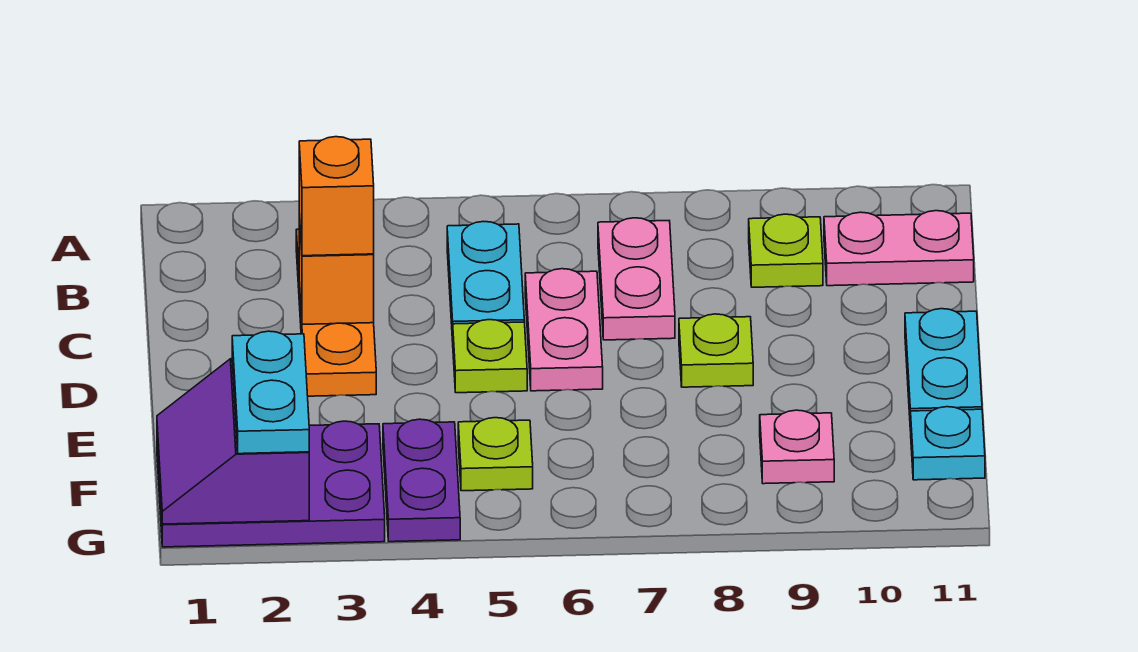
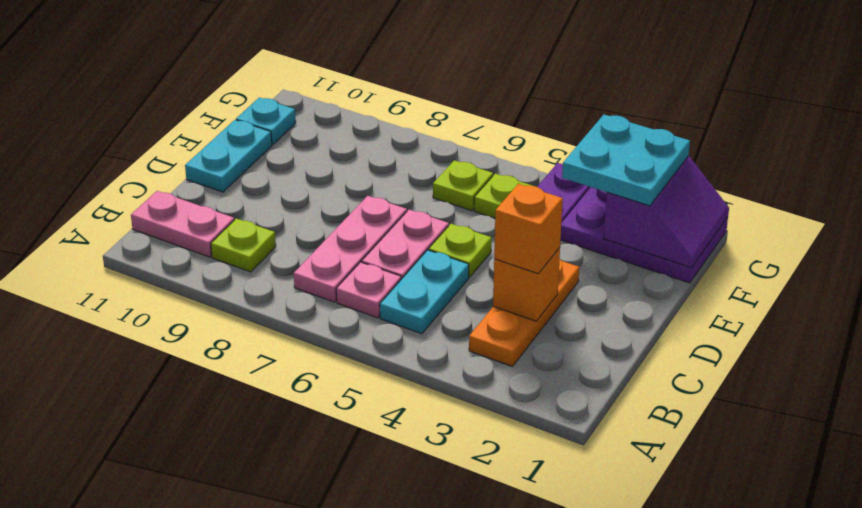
pink plate B7:C7 level 1 -> pink plate B7:D7 level 1
lime plate D8 level 1 -> lime plate F6 level 1
cyan plate F2:G2 level 3 -> cyan plate F2:G3 level 3
pink plate F9 level 1 -> pink plate B6 level 1

